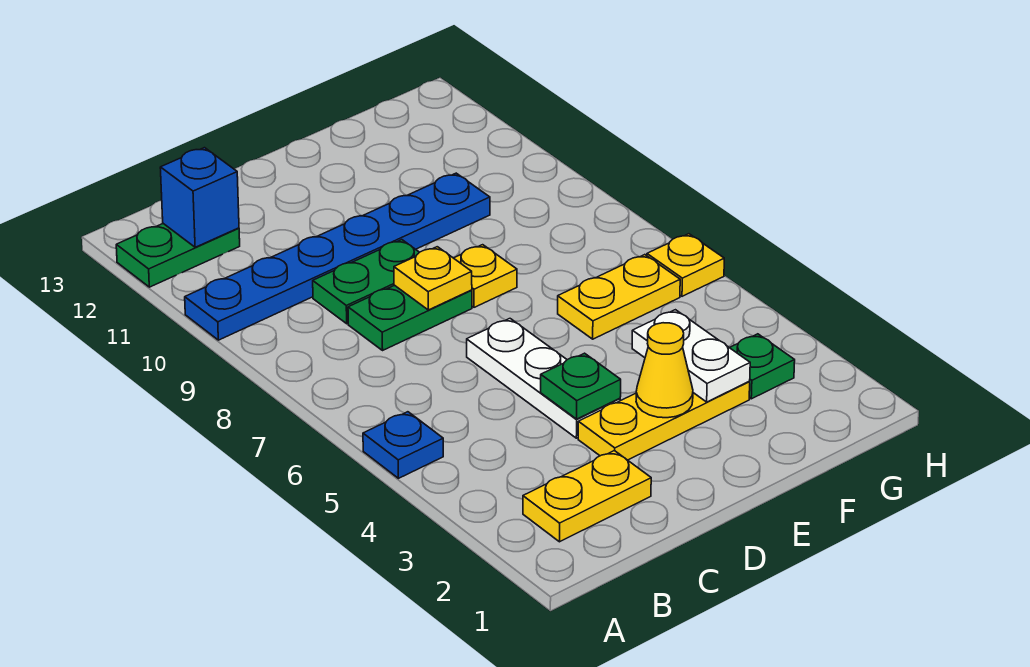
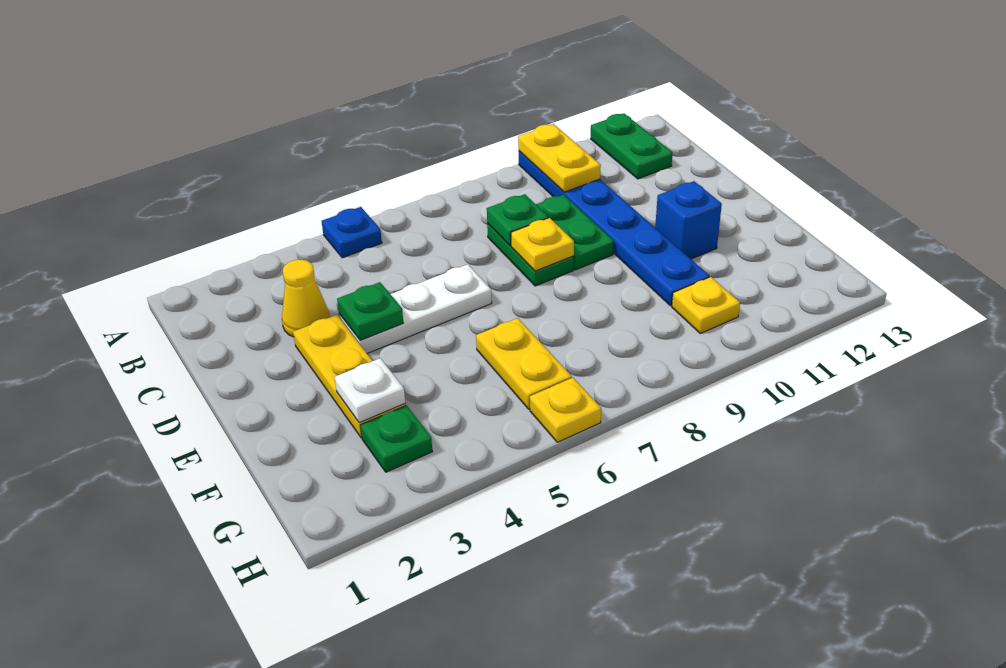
yellow plate B2:C2 level 1 -> yellow plate A10:B10 level 2
blue brick B12 level 2 -> blue brick E11 level 1
none -> green plate C8 level 2
yellow cone E3 level 2 -> yellow cone C3 level 1
yellow plate E8 level 1 -> yellow plate G10 level 1
white plate F3:F4 level 2 -> white plate F3 level 2

